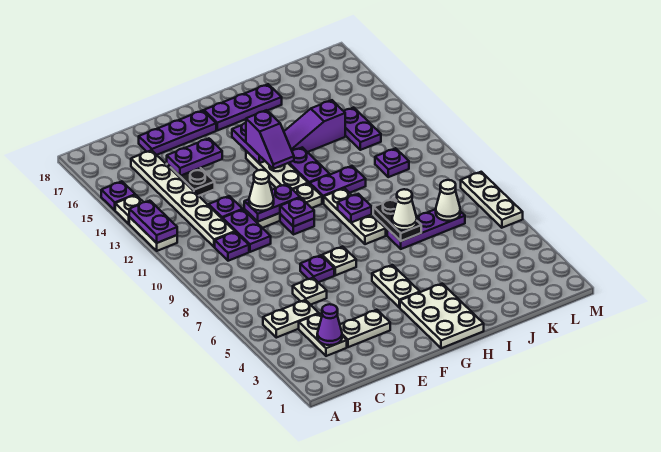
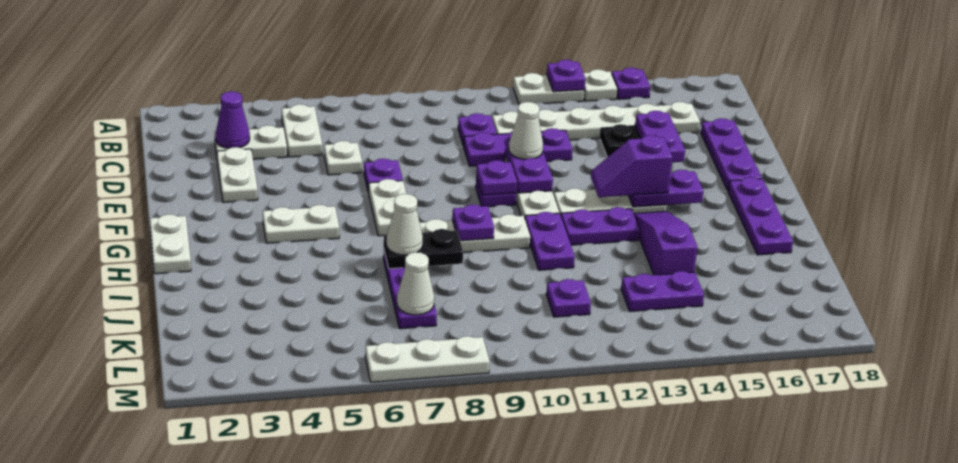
purple plate A12:A13 level 2 -> purple plate A13 level 2
white plate F7 level 1 -> white plate F7:G7 level 1
white plate G1:H3 level 1 -> white plate G1:H1 level 1

